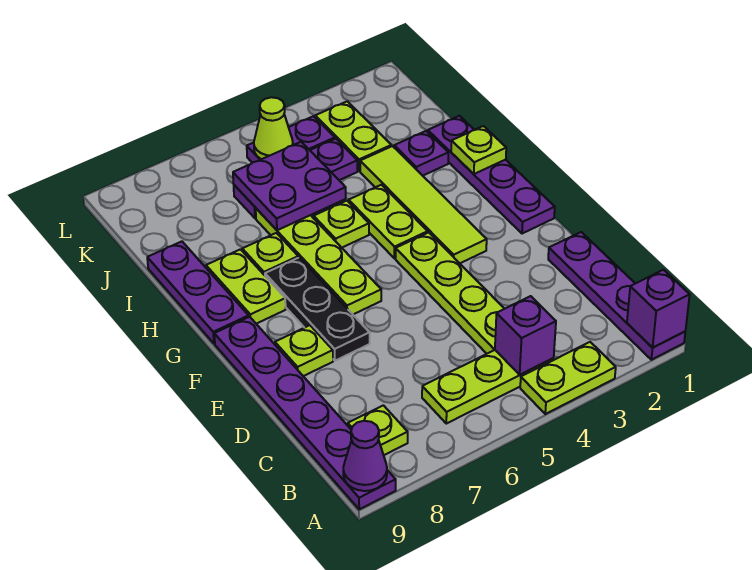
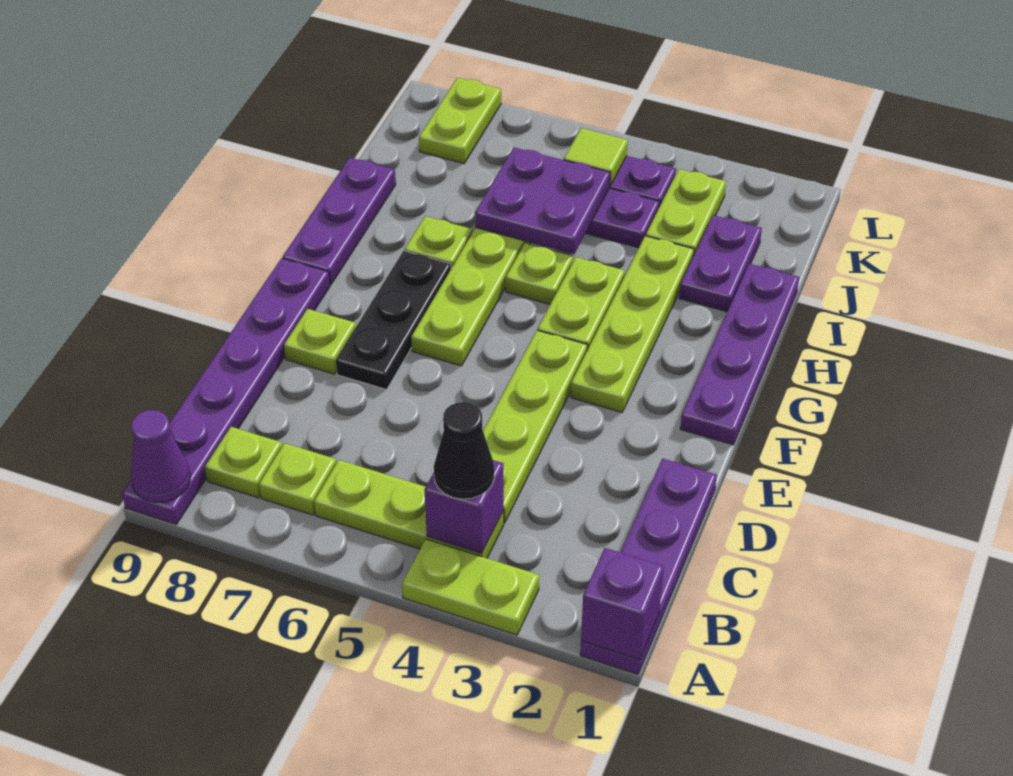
none -> black cone B4 level 3
lime tile F3:I3 level 1 -> lime plate F3:I3 level 1
lime plate G8:H8 level 1 -> lime plate K8:L8 level 1
lime plate H1 level 2 -> lime plate B7 level 1
purple plate I2 level 1 -> purple plate I2:J2 level 1
lime cone K5 level 2 -> lime tile K5 level 2

